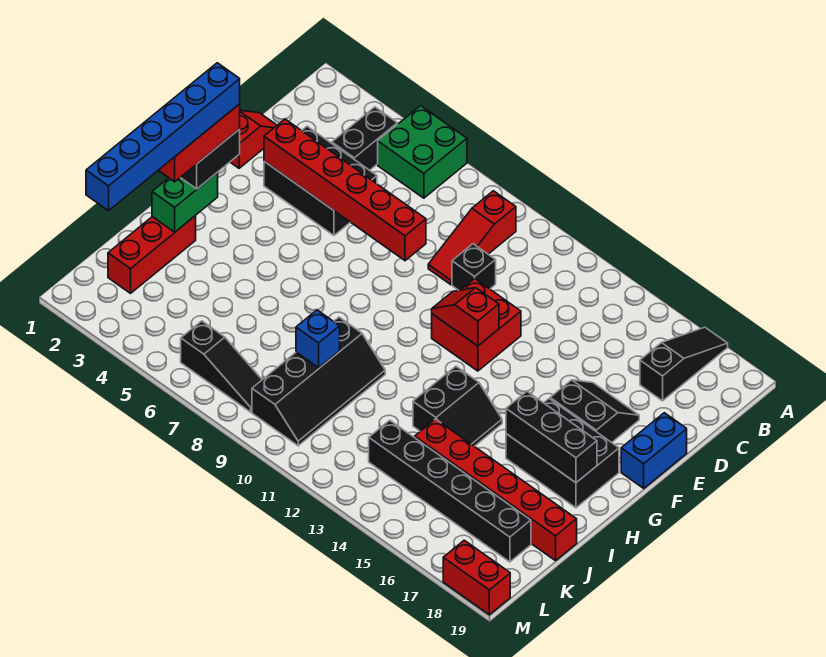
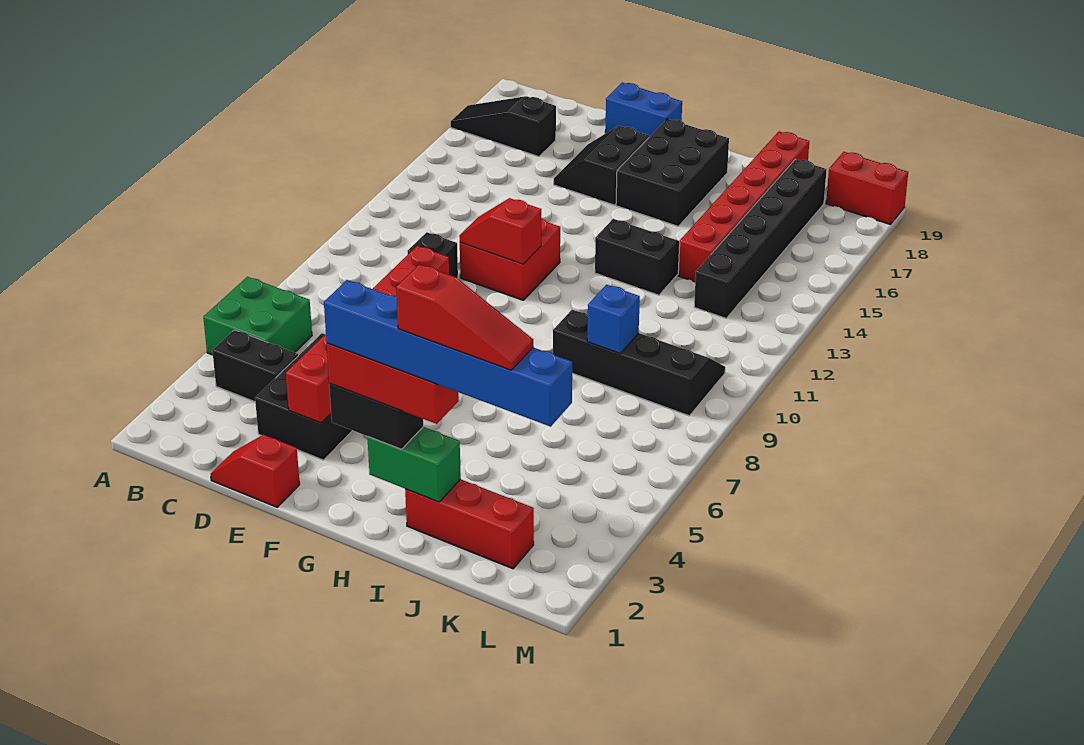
red slope B9:D9 level 1 top B -> red slope I2:K2 level 6 top I
red slope F11:F12 level 2 top 12 -> red slope E11:F11 level 2 top F
black brick H16:H18 level 2 -> none
black slope L6:L8 level 1 top 6 -> none
red brick M18:M19 level 1 -> red brick L19:M19 level 1

